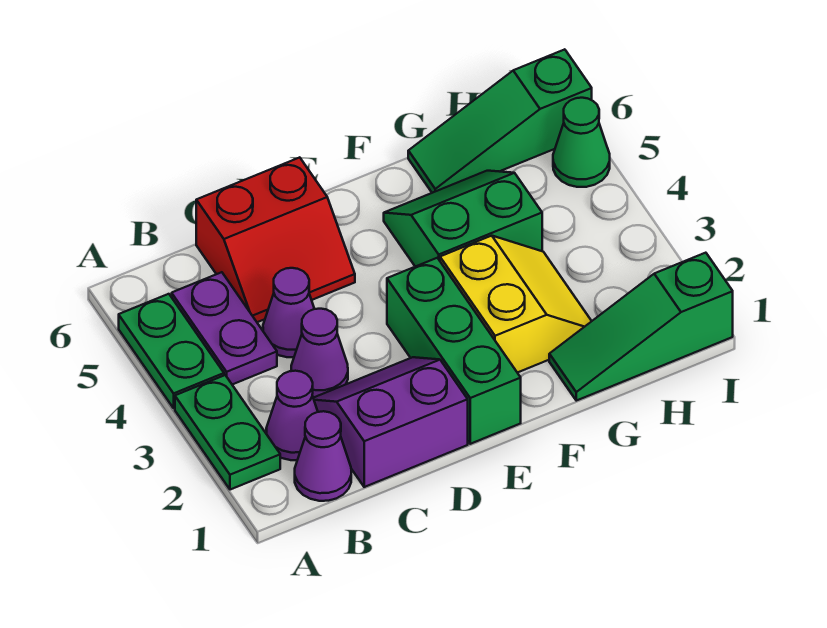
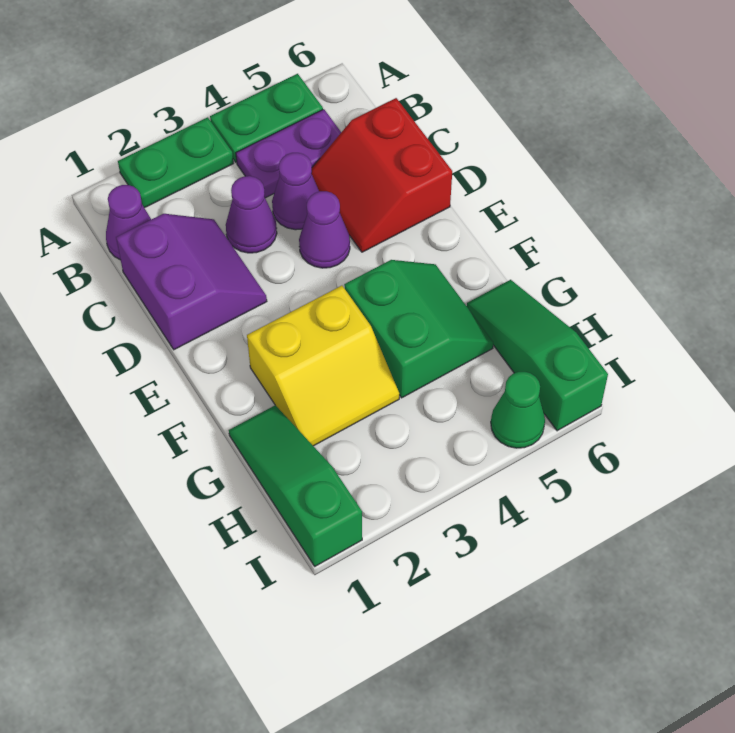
purple cone B2 level 1 -> purple cone D4 level 1
green brick E1:E3 level 1 -> none

